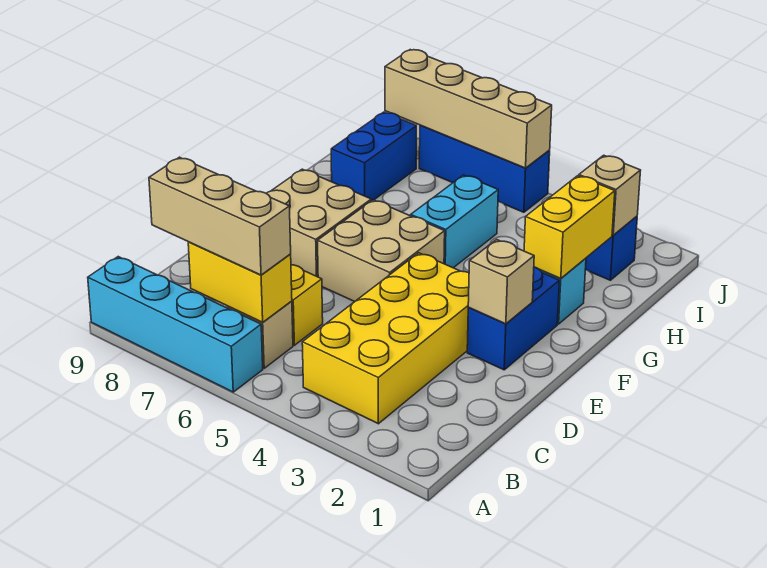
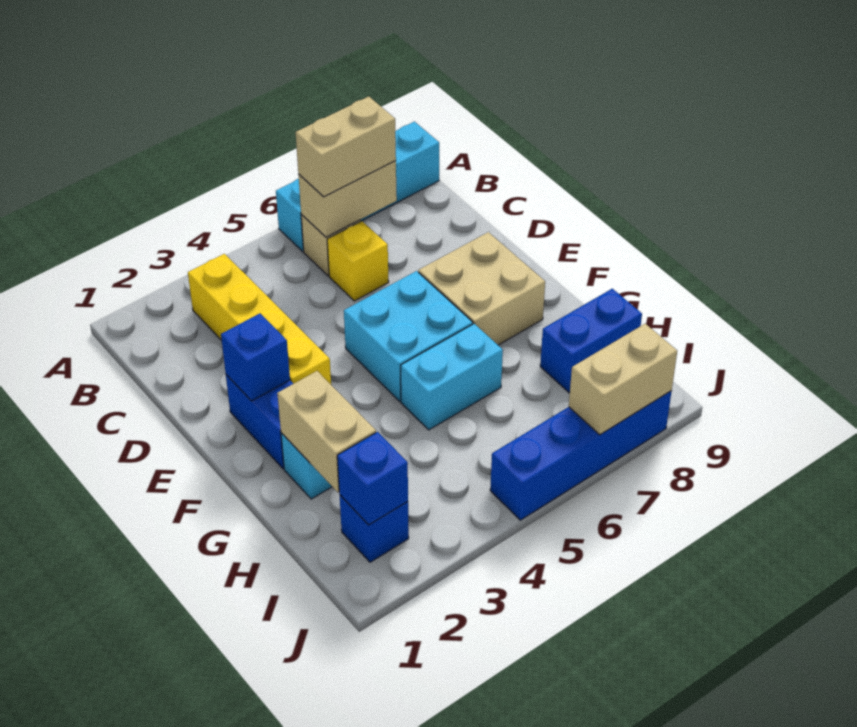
yellow brick B3:E4 level 1 -> yellow brick B3:E3 level 1
yellow brick B6:B7 level 2 -> tan brick B6:B7 level 2
tan brick B6:B8 level 3 -> tan brick B6:B7 level 3
tan brick E2 level 2 -> blue brick E2 level 2
tan brick E5:F6 level 1 -> cyan brick E5:F6 level 1
yellow brick G2:H2 level 2 -> tan brick G2:H2 level 2
cyan brick G5:H5 level 1 -> cyan brick G5:G6 level 1
blue brick H8:I8 level 1 -> blue brick H8:H9 level 1
tan brick I2 level 2 -> blue brick I2 level 2
blue brick J5:J7 level 1 -> blue brick J5:J8 level 1
tan brick J5:J8 level 2 -> tan brick J7:J8 level 2

